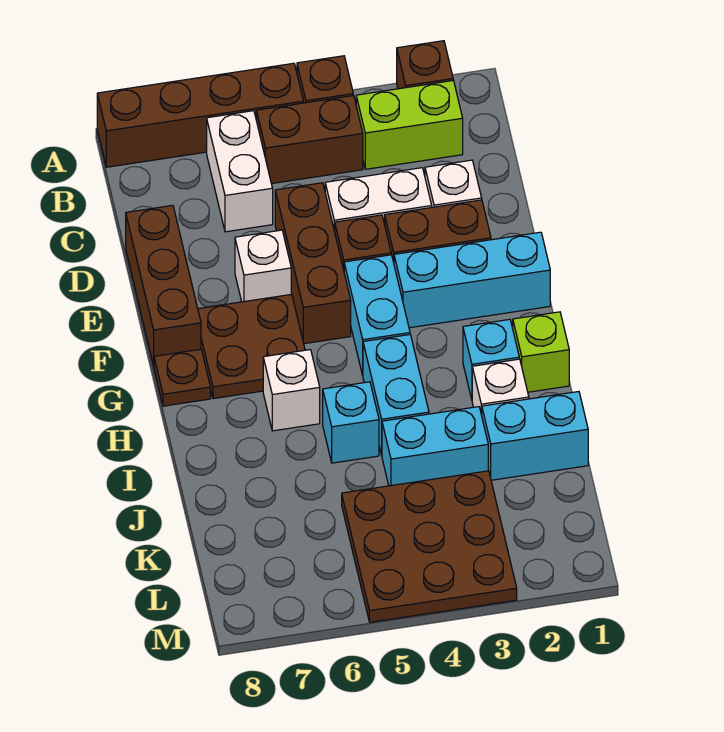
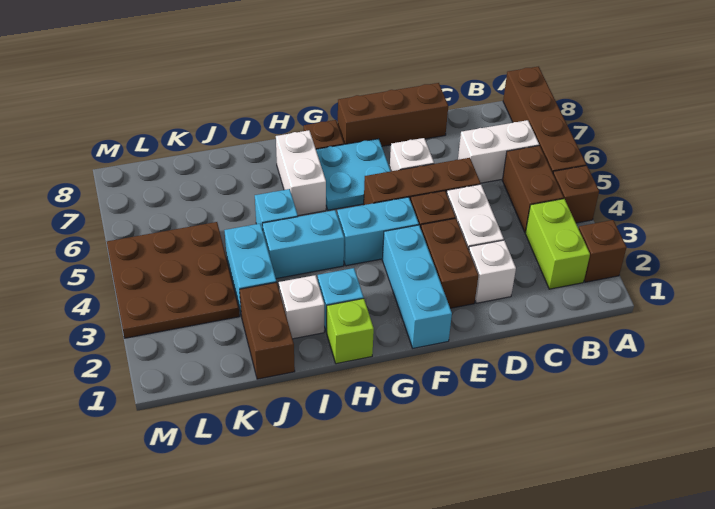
brown plate F6:G7 level 1 -> cyan plate F6:G7 level 1
white brick H6 level 1 -> white brick H6:H7 level 1
cyan brick J1:J2 level 1 -> brown brick J1:J2 level 1

